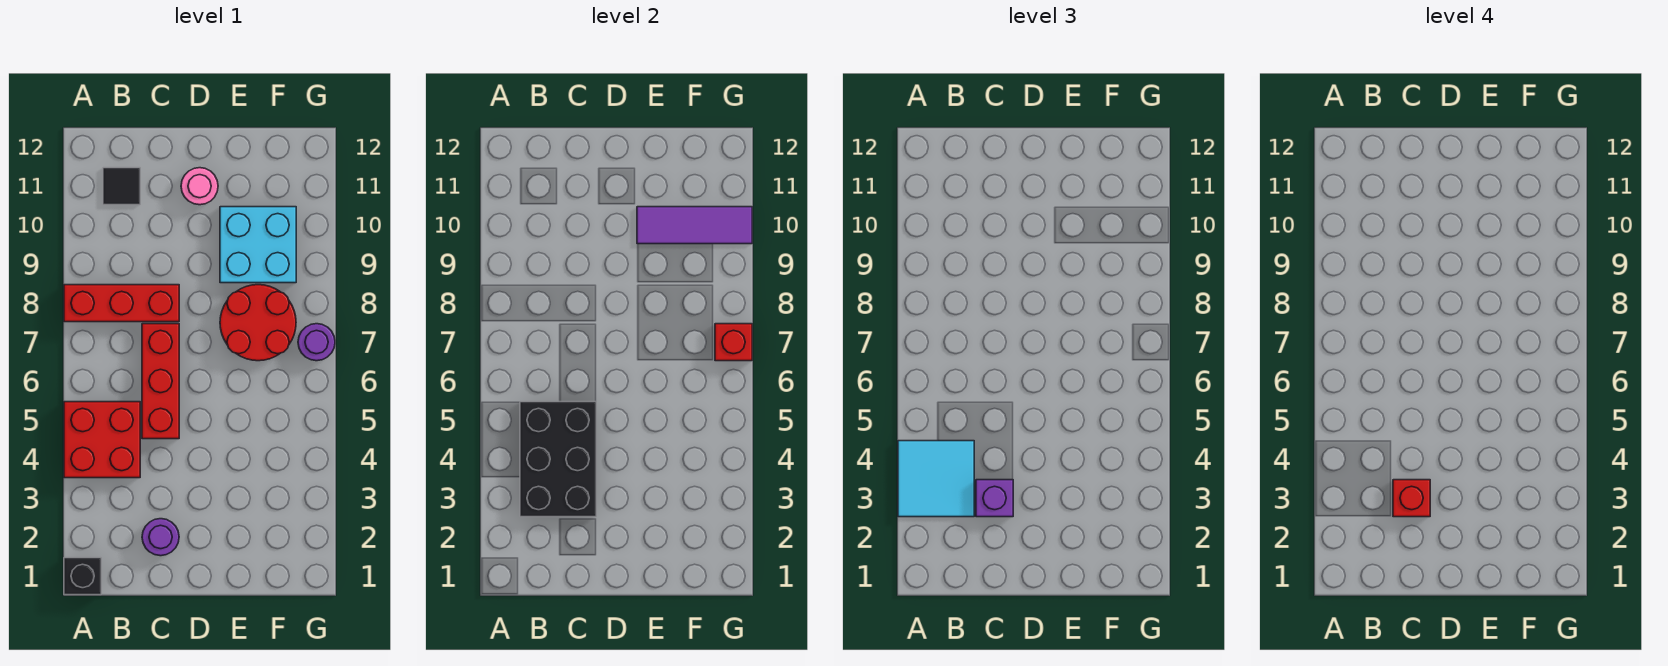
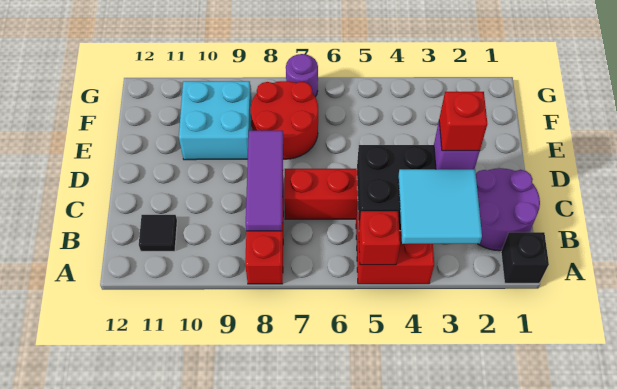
purple round brick C2 level 1 -> purple round brick B1:C2 level 1
pink round brick D11 level 1 -> none
purple tile E10:G10 level 2 -> purple tile B8:D8 level 2
red brick G7 level 2 -> red brick A5 level 2

